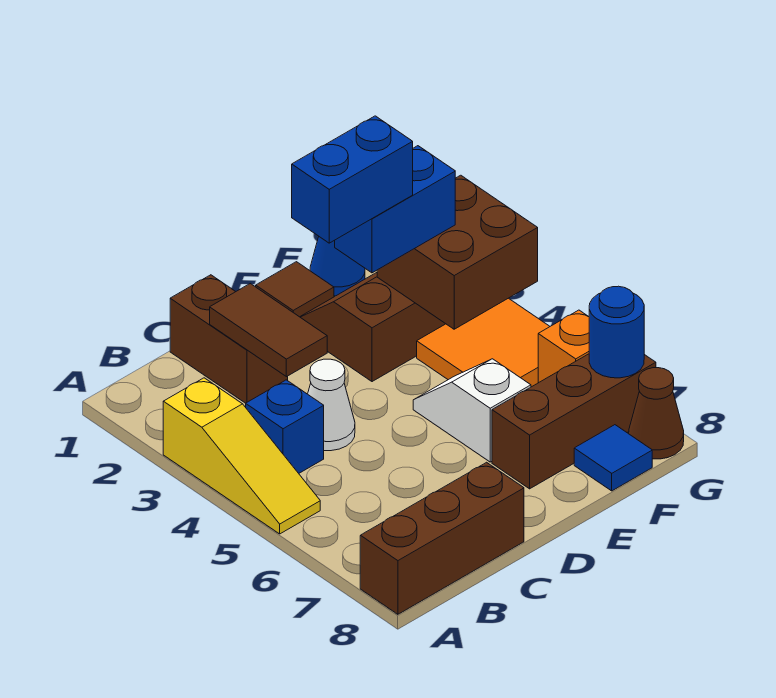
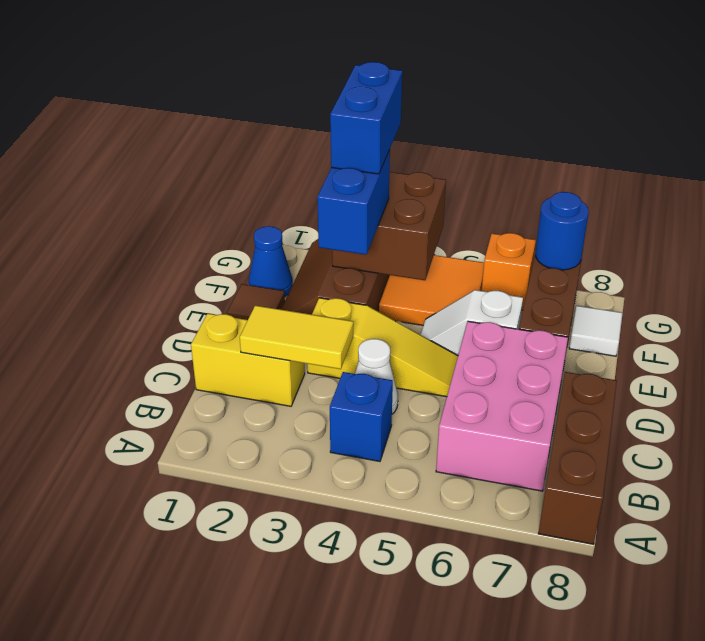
yellow slope A3:A5 level 1 top 3 -> yellow slope D3:D5 level 1 top 3
none -> pink brick B6:D7 level 1
brown brick C1:C2 level 1 -> yellow brick C1:C2 level 1
brown tile C2:C3 level 2 -> yellow tile C2:C3 level 2
blue brick D3:E3 level 4 -> blue brick F3:G3 level 4
blue tile F8 level 1 -> white tile F8 level 1
brown cone G8 level 1 -> none

